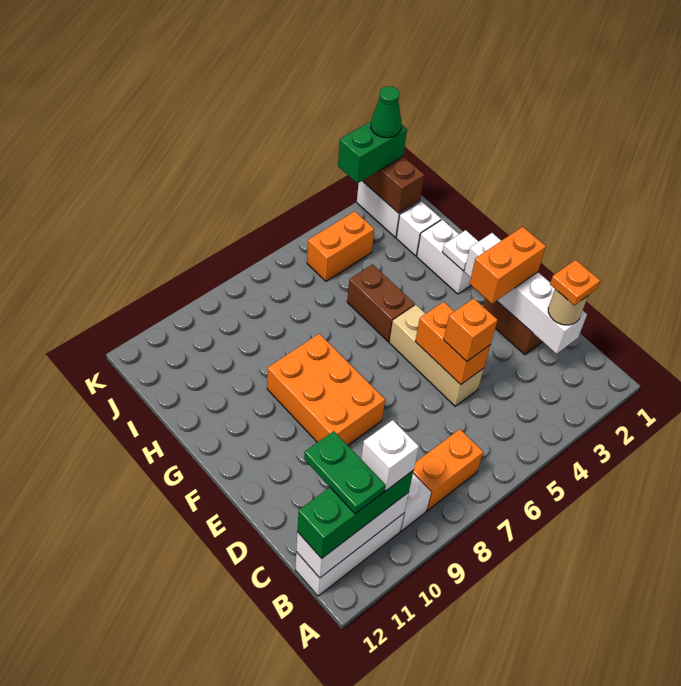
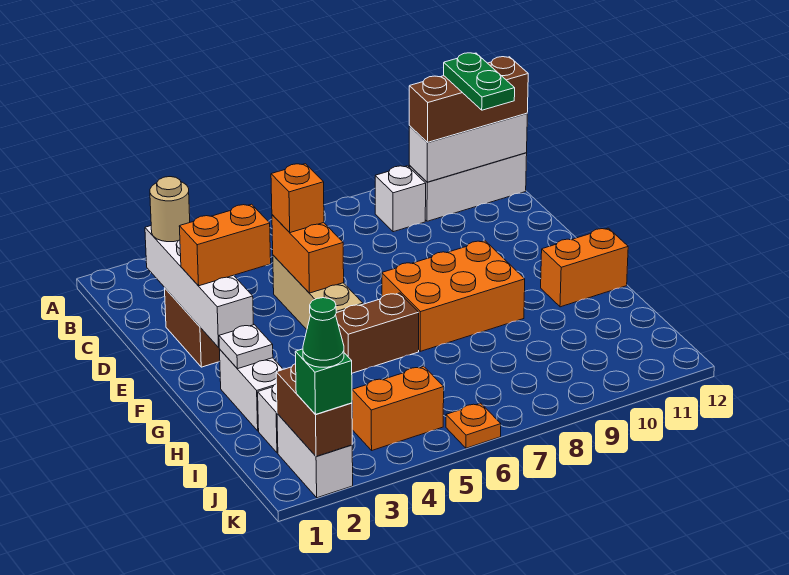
orange brick B7:B8 level 1 -> orange brick G11:G12 level 1
green brick B10:B12 level 3 -> brown brick B10:B12 level 3
white brick B10 level 4 -> none
orange plate C2 level 4 -> orange plate K6 level 1
orange brick E8:G9 level 1 -> orange brick F7:G9 level 1
brown brick G5:H5 level 1 -> brown brick G5:G6 level 1
green brick K2:K3 level 3 -> green brick K2 level 3

